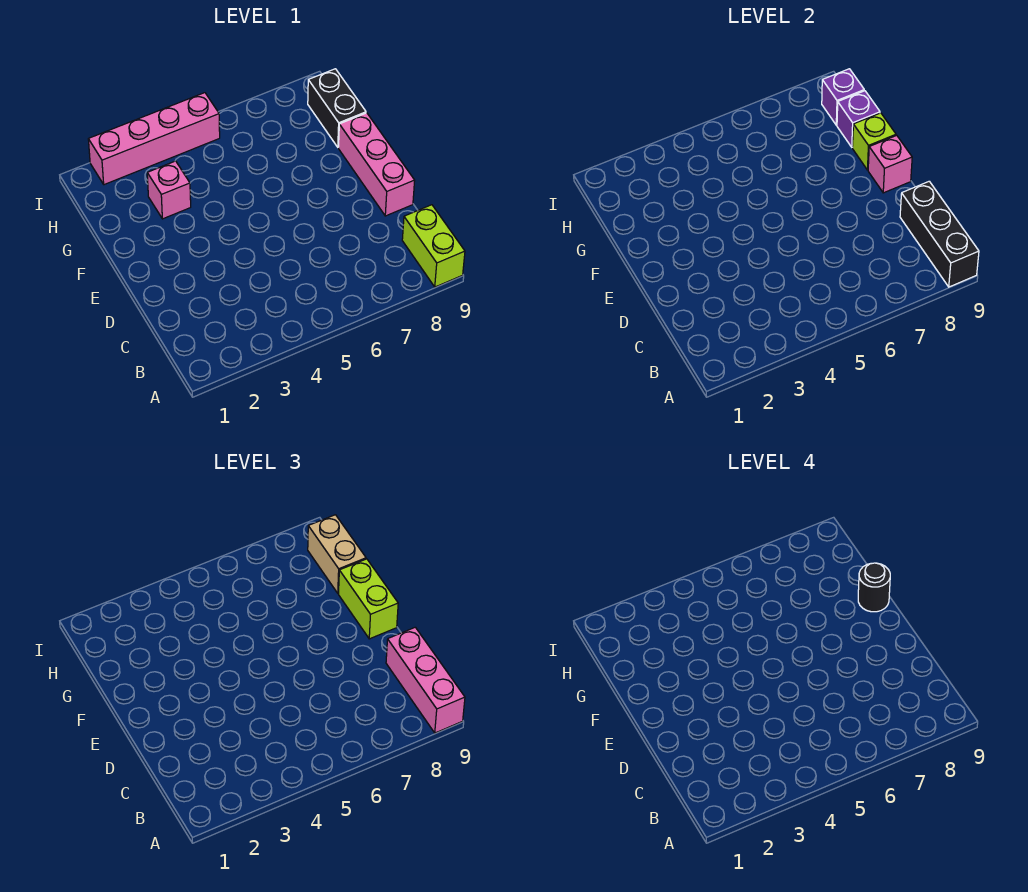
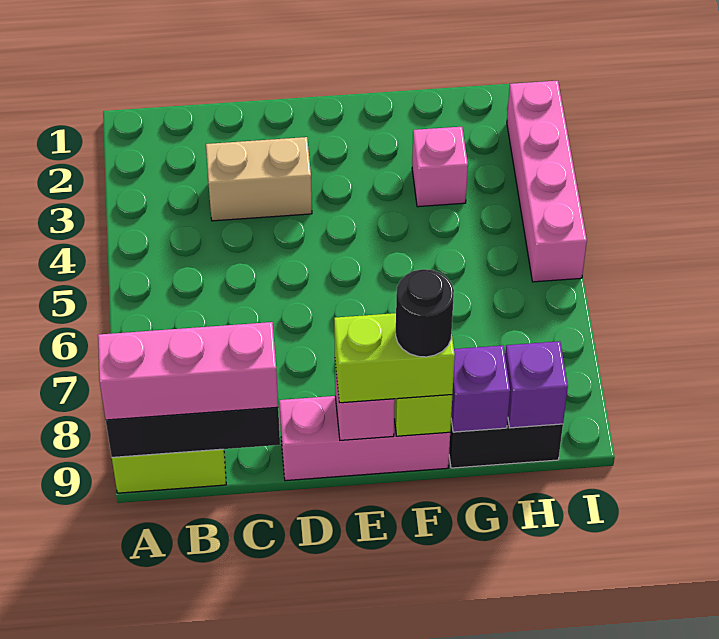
tan brick G9:H9 level 3 -> tan brick C3:D3 level 1

